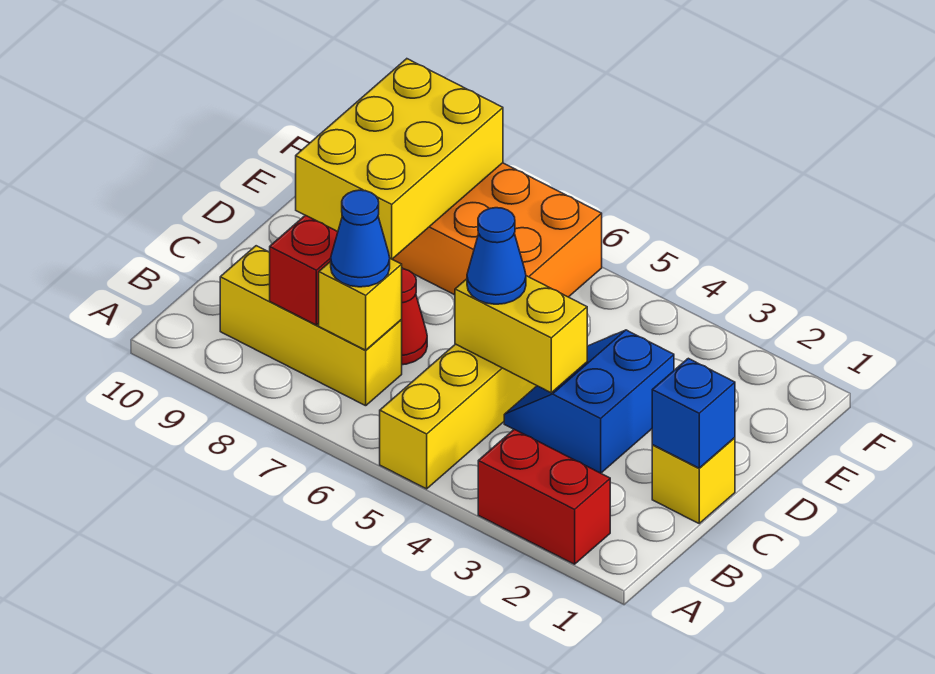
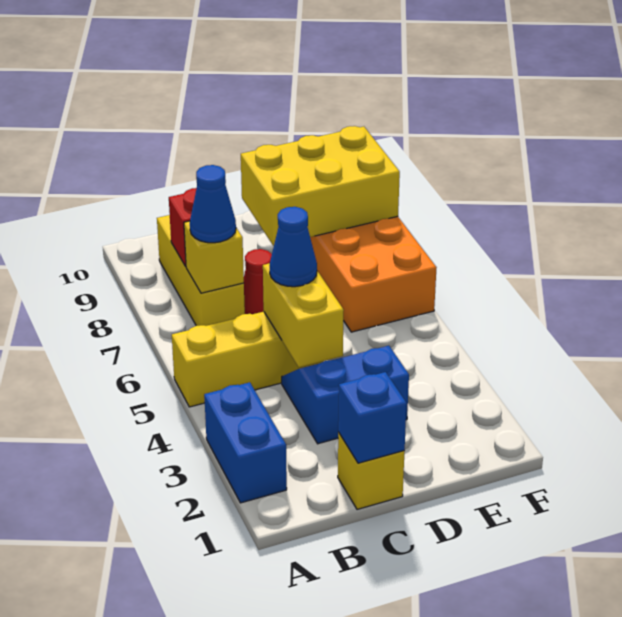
red brick A2:A3 level 1 -> blue brick A2:A3 level 1

